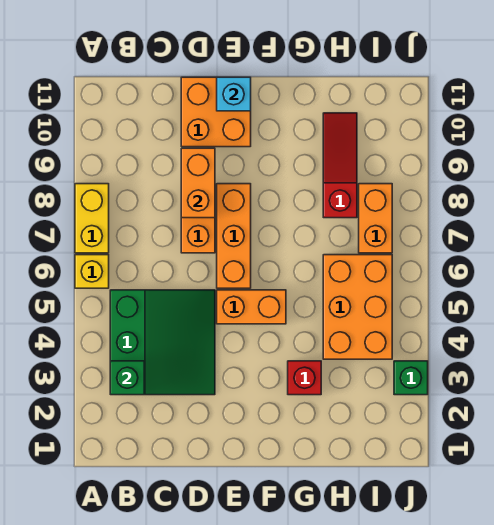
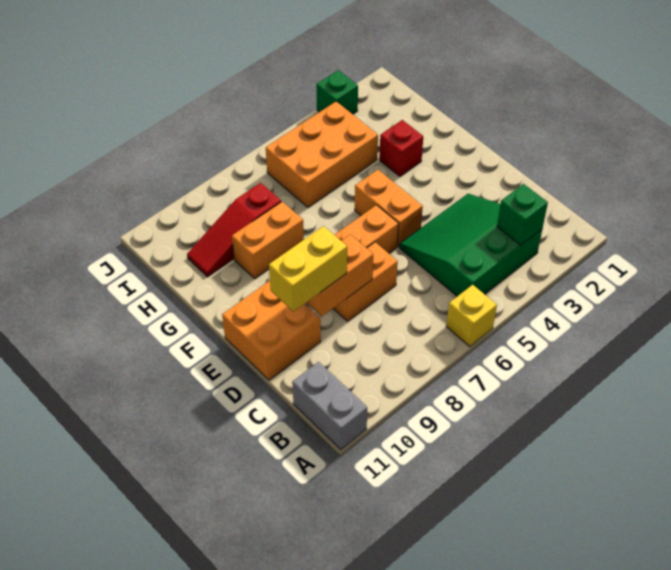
yellow brick A7:A8 level 1 -> yellow brick D9:D10 level 3
none -> grey brick A11:B11 level 1
cyan brick E11 level 2 -> none
orange brick I7:I8 level 1 -> orange brick G8:G9 level 1

